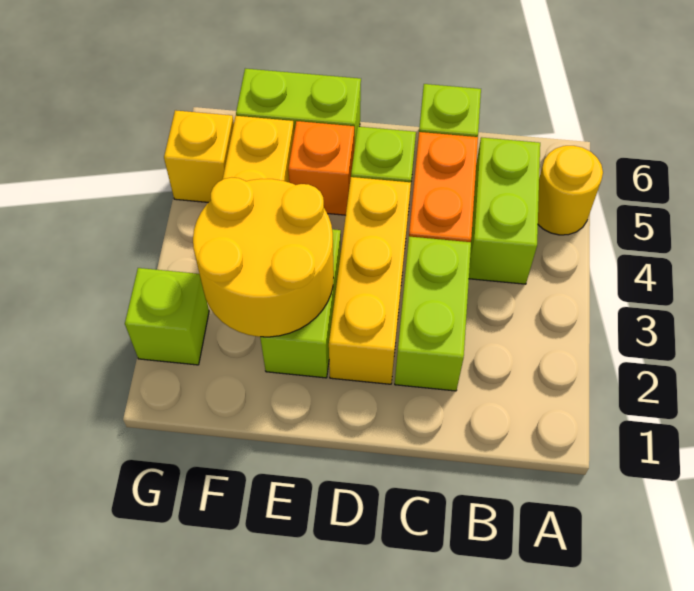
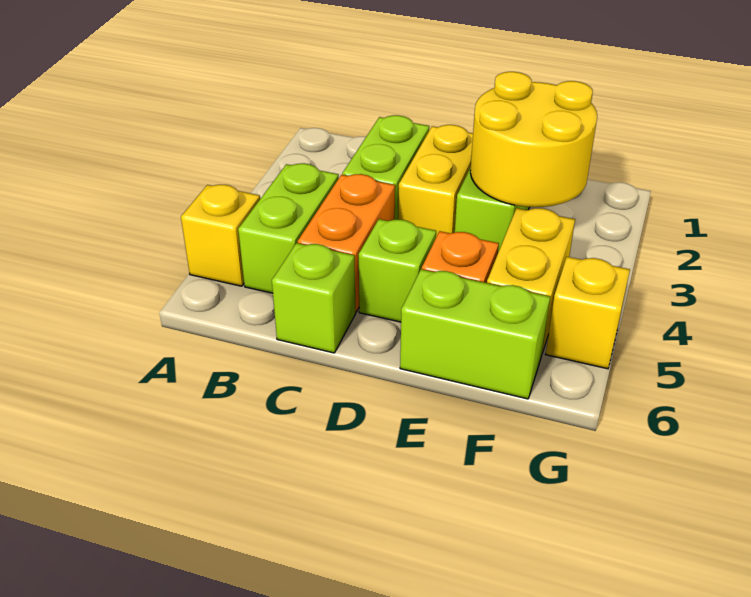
yellow round brick A5 level 1 -> yellow brick A5 level 1
yellow brick D2:D4 level 1 -> yellow brick D2:D3 level 1
lime brick G2 level 1 -> none

